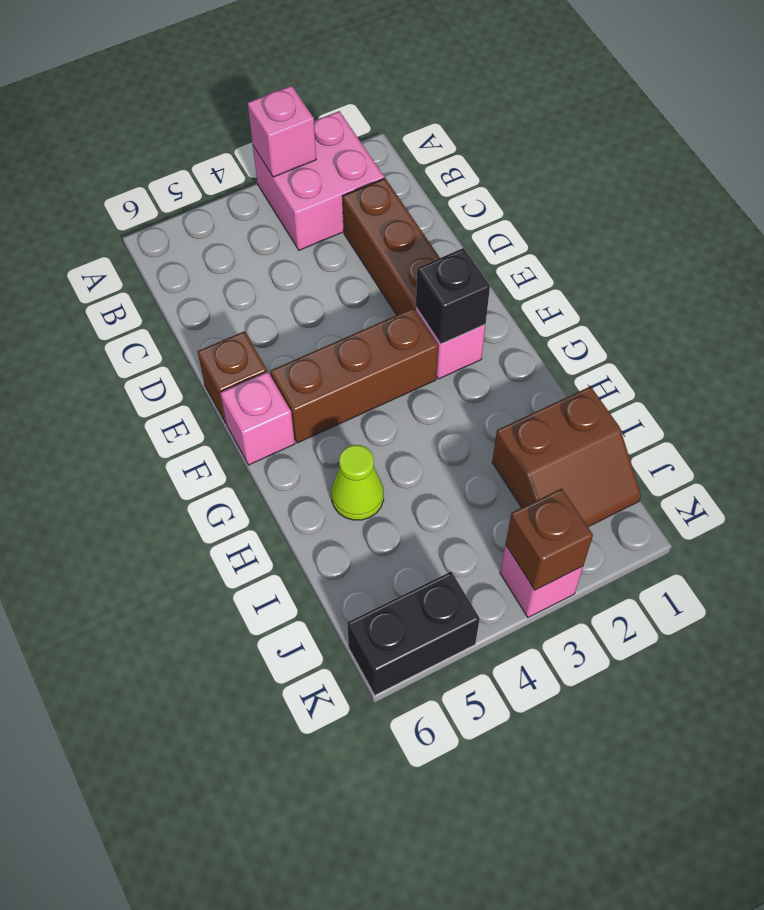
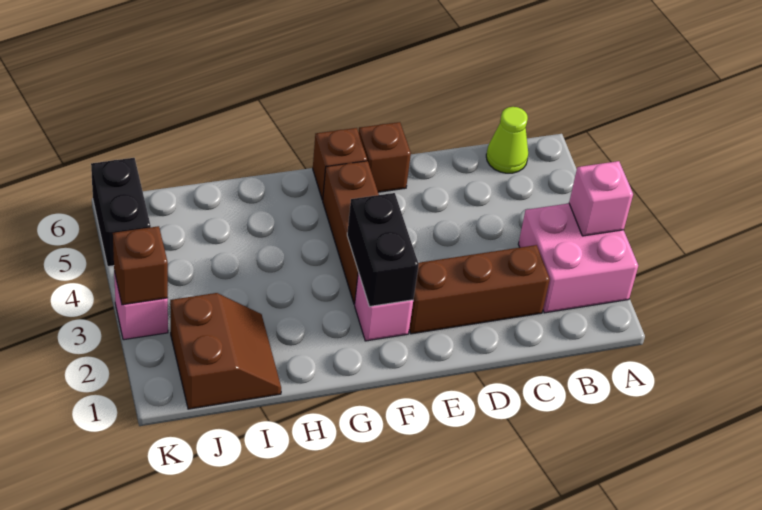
black brick F2 level 2 -> black brick F2:F3 level 2
pink brick F6 level 1 -> brown brick F6 level 1
lime cone H5 level 1 -> lime cone B6 level 1
brown slope I1:J2 level 1 top I -> brown slope I1:J2 level 1 top J

